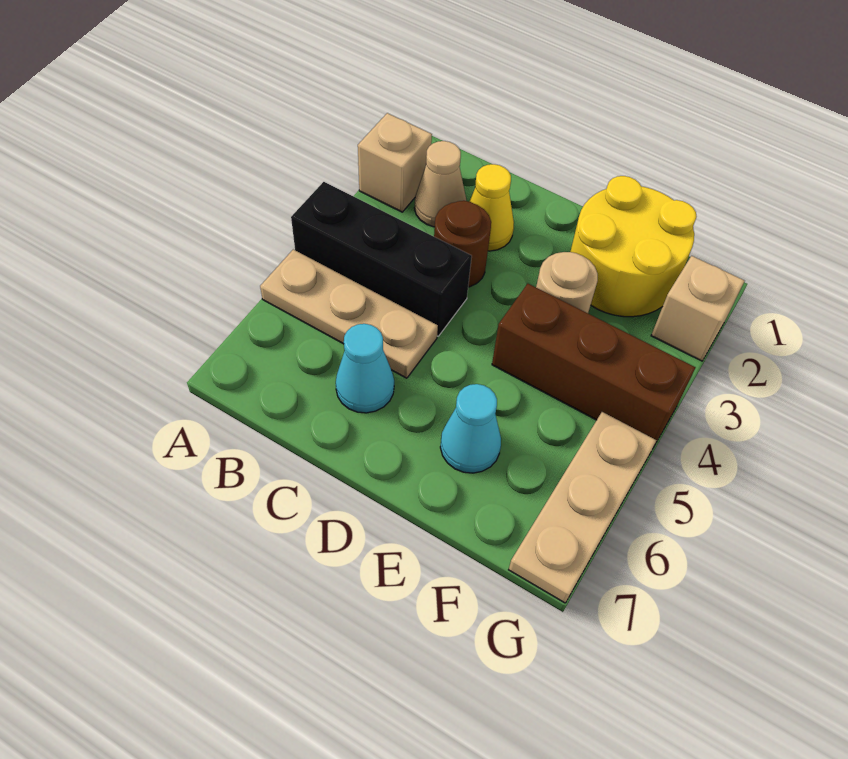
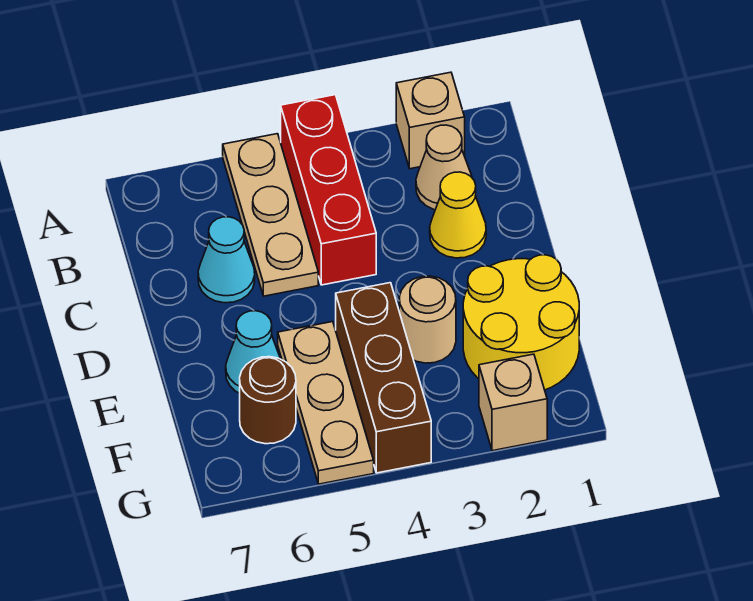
black brick A4:C4 level 1 -> red brick A4:C4 level 1
brown round brick C3 level 1 -> brown round brick F6 level 1
tan plate G5:G7 level 1 -> tan plate E5:G5 level 1

